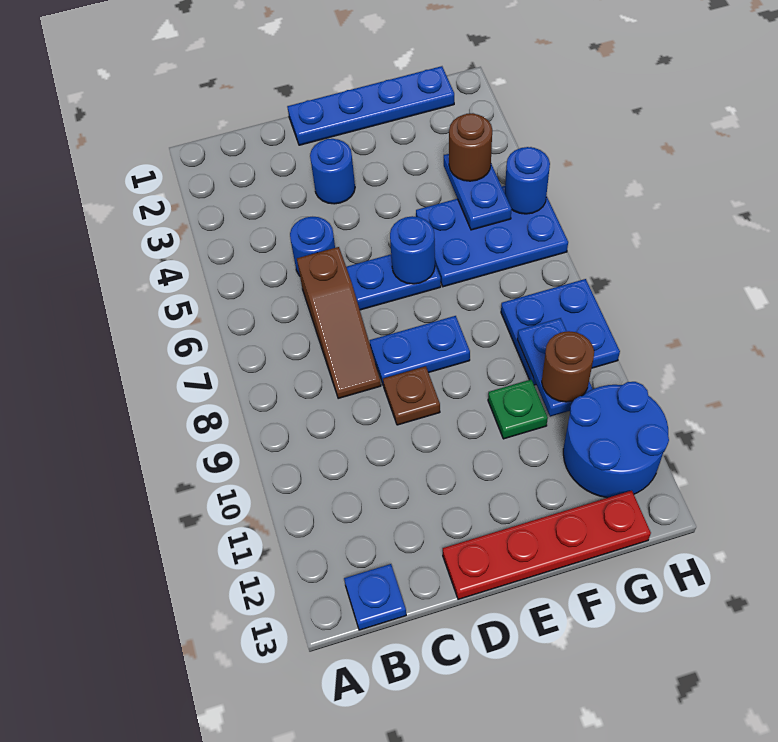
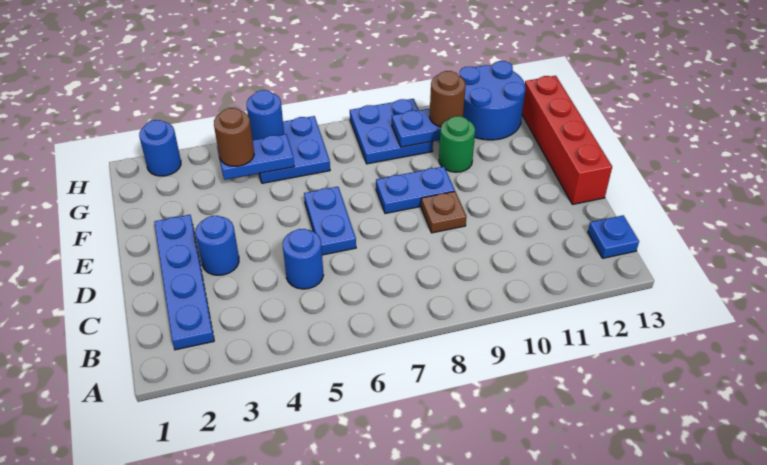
brown slope C6:C8 level 1 top 6 -> none
blue plate D1:G1 level 1 -> blue plate B2:E2 level 1
blue plate D8:E8 level 1 -> blue plate E8:E9 level 1
red plate D13:G13 level 1 -> red brick D13:G13 level 1
blue round brick E6 level 2 -> blue round brick H2 level 1
blue plate F5:H6 level 1 -> blue plate G5:H6 level 1
green plate F10 level 1 -> green round brick F10 level 1

